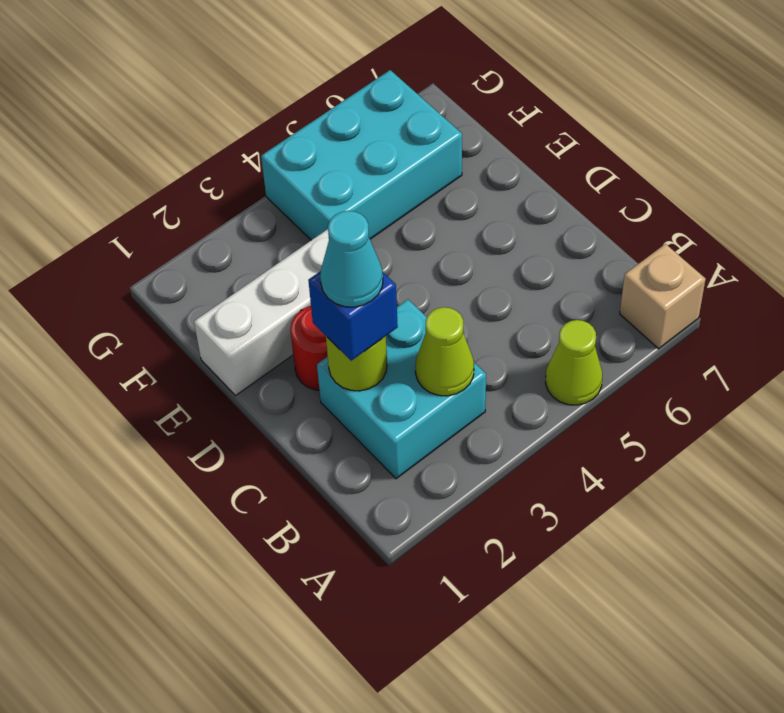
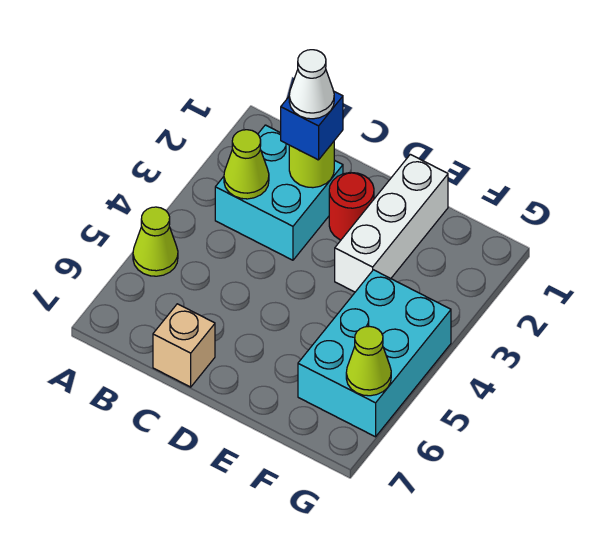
tan brick A7 level 1 -> tan brick C7 level 1
cyan cone C2 level 4 -> white cone C2 level 4
none -> lime cone G6 level 2

